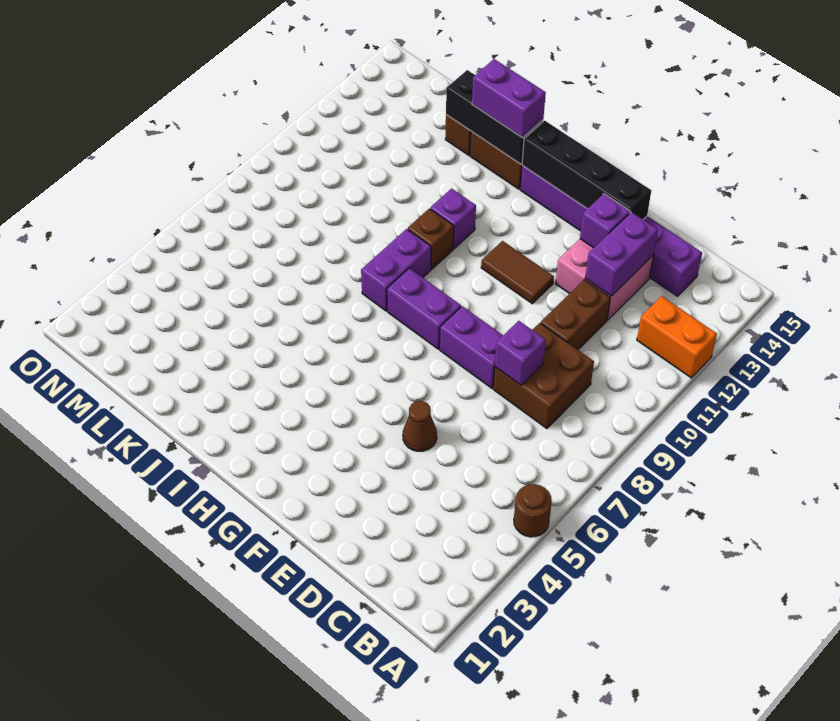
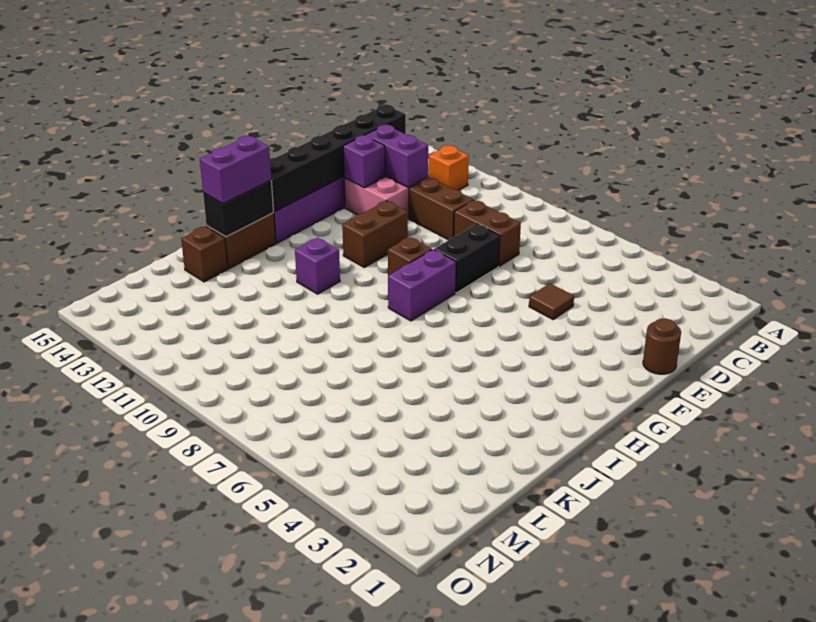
brown round brick A5 level 1 -> brown round brick E1 level 1
orange brick A12:B12 level 1 -> orange brick B12 level 1
brown brick C8:D9 level 1 -> brown brick D8:D9 level 1
purple brick D8 level 2 -> none
brown cone E5 level 1 -> brown tile E5 level 1
purple brick E8:F8 level 1 -> black brick E8:F8 level 1
black brick E14:H14 level 2 -> black brick C14:H14 level 2
brown tile F11:G11 level 1 -> brown brick F11:G11 level 1
purple brick I8:I9 level 1 -> none
brown brick I10 level 1 -> brown brick G9 level 1
black brick I14:K14 level 2 -> black brick I14:J14 level 2

